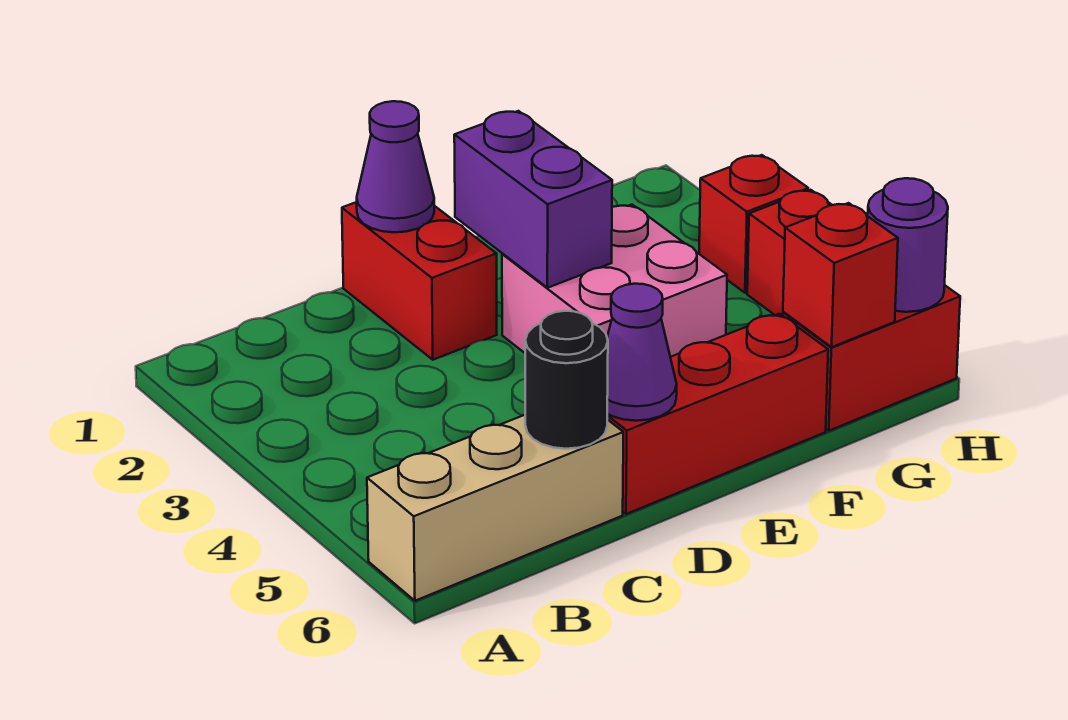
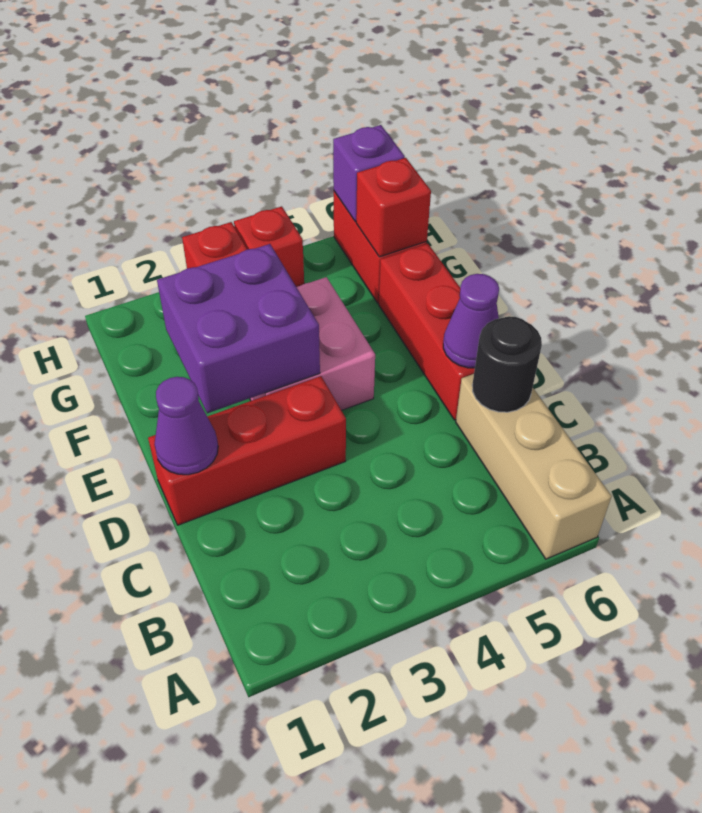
red brick D1:D2 level 1 -> red brick D1:D3 level 1
purple brick E2:E3 level 2 -> purple brick E2:F3 level 2
purple round brick H6 level 2 -> purple brick H6 level 2

